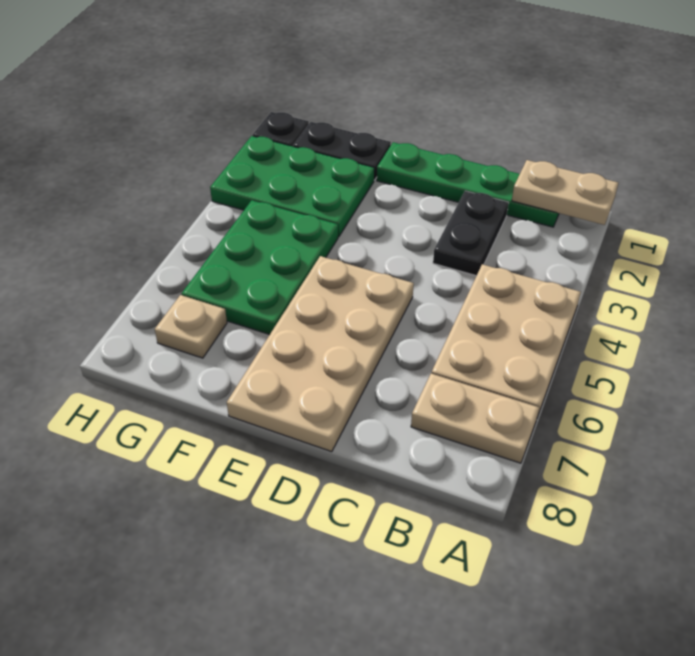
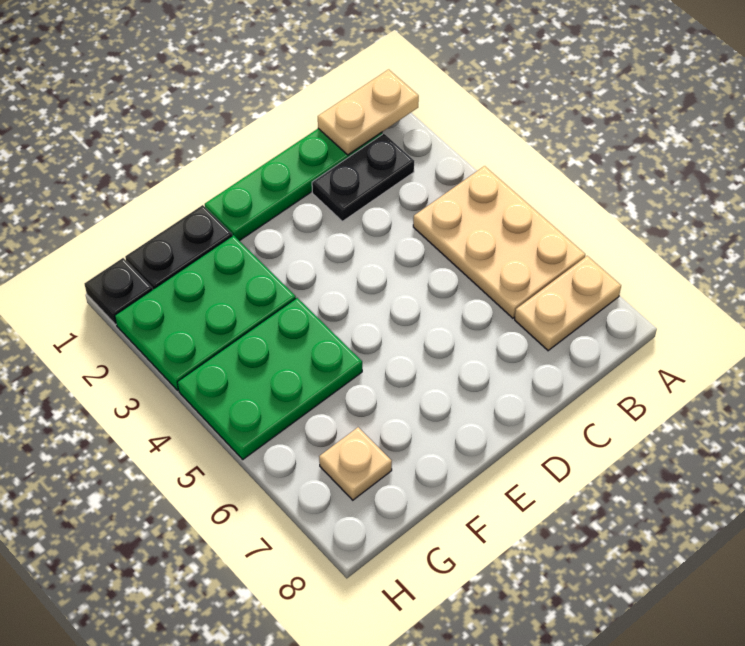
black plate C2:C3 level 1 -> black plate B2:C2 level 1
tan plate D5:E8 level 1 -> none
green plate F4:G6 level 1 -> green plate F4:H5 level 1

